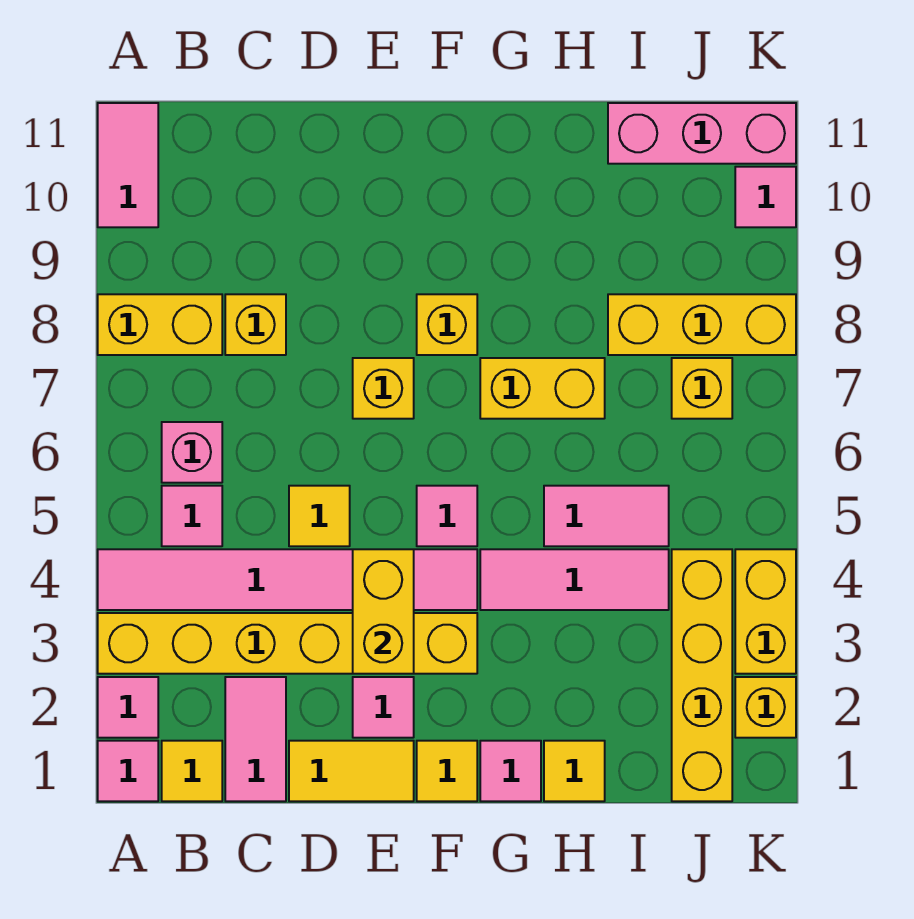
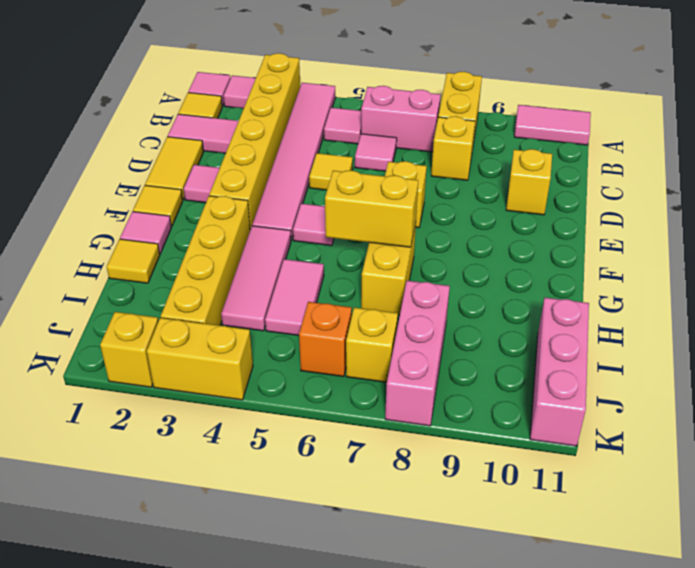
pink brick B6 level 1 -> pink brick B6:B7 level 1
yellow brick E3:E4 level 2 -> yellow brick G6:G7 level 2
yellow brick F8 level 1 -> yellow brick D10 level 1
yellow brick I8:K8 level 1 -> pink brick I8:K8 level 1
yellow brick J1:J4 level 1 -> yellow brick G3:J3 level 1
none -> orange brick J6 level 1
pink tile K10 level 1 -> pink tile C6 level 1

